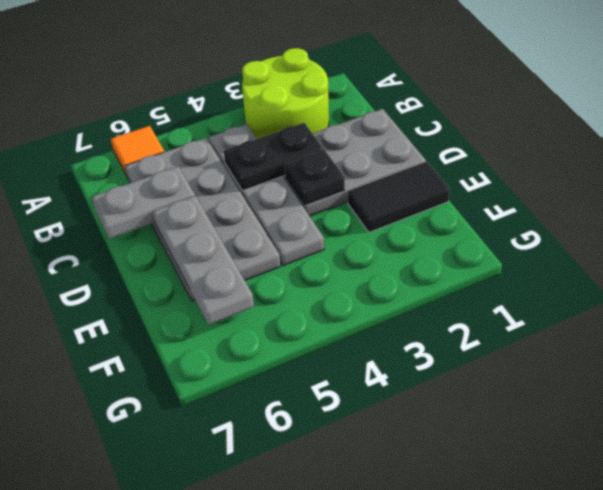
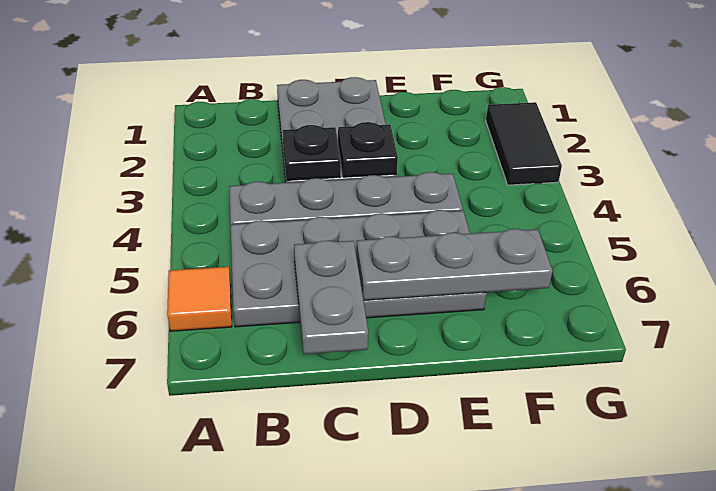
lime round brick A2:B3 level 1 -> none
black plate C3:C4 level 2 -> black plate C3 level 2
black tile E1:E2 level 1 -> black tile G2:G3 level 1

